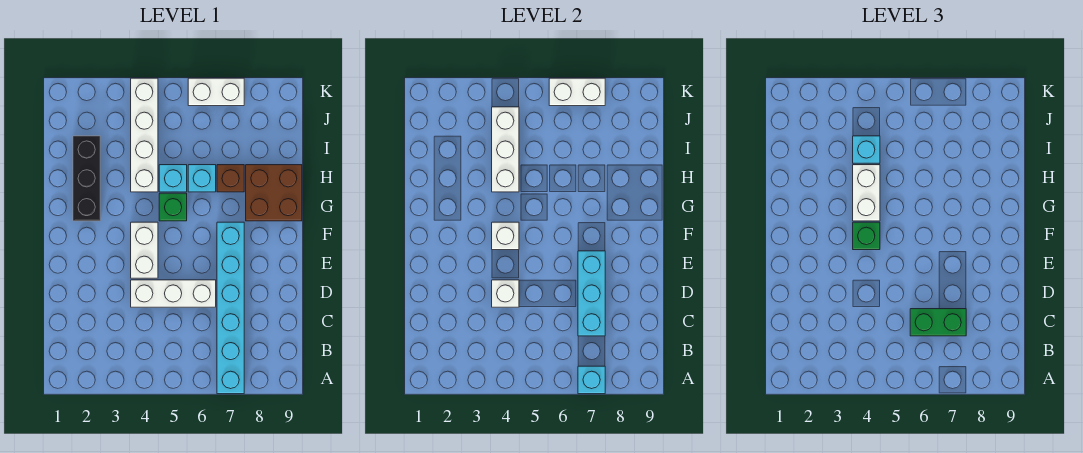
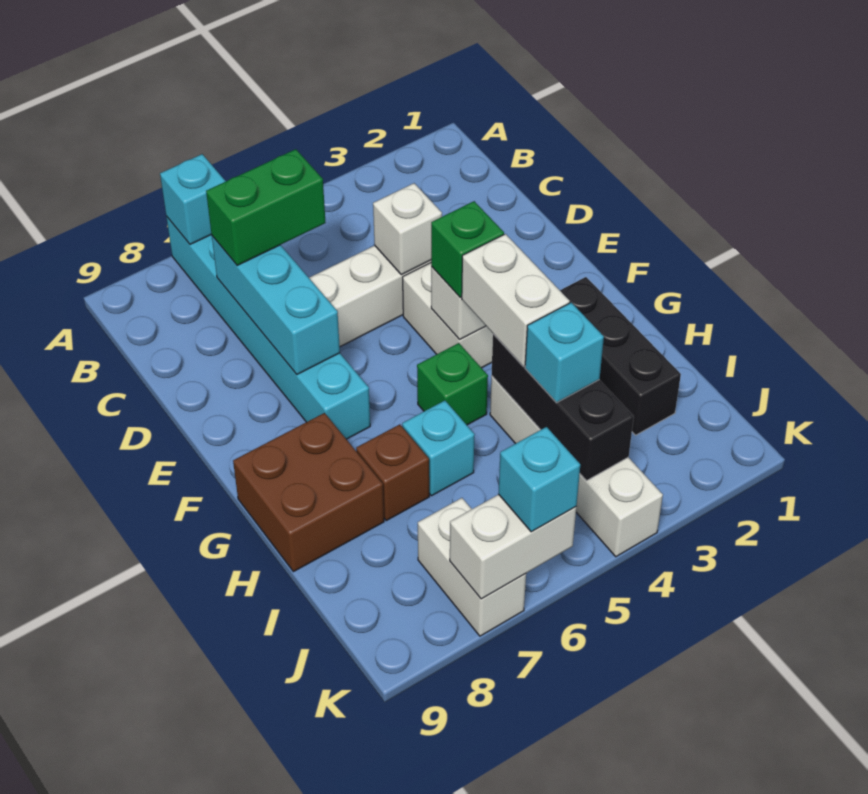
white brick H4:J4 level 2 -> black brick H4:J4 level 2
cyan brick H5 level 1 -> cyan brick K6 level 3
white brick K6:K7 level 1 -> white brick J7:K7 level 1

